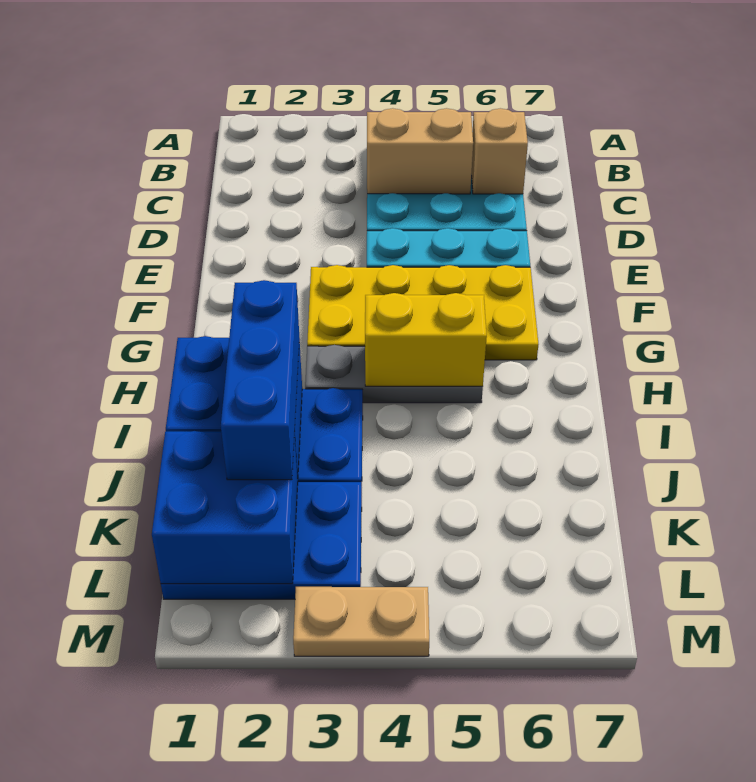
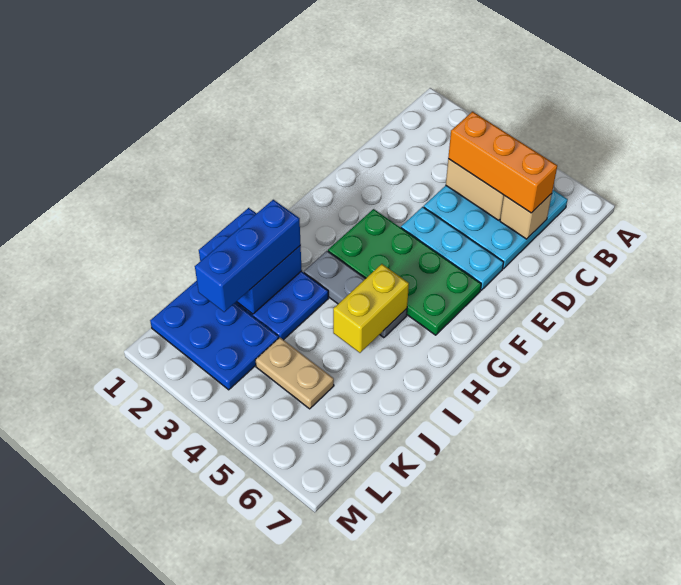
none -> orange brick C4:C6 level 3
yellow plate F3:G6 level 1 -> green plate F3:G6 level 1
yellow brick H4:H5 level 2 -> yellow brick H5:I5 level 2
blue brick K1:L2 level 2 -> none
tan plate M3:M4 level 1 -> tan plate K4:K5 level 1

